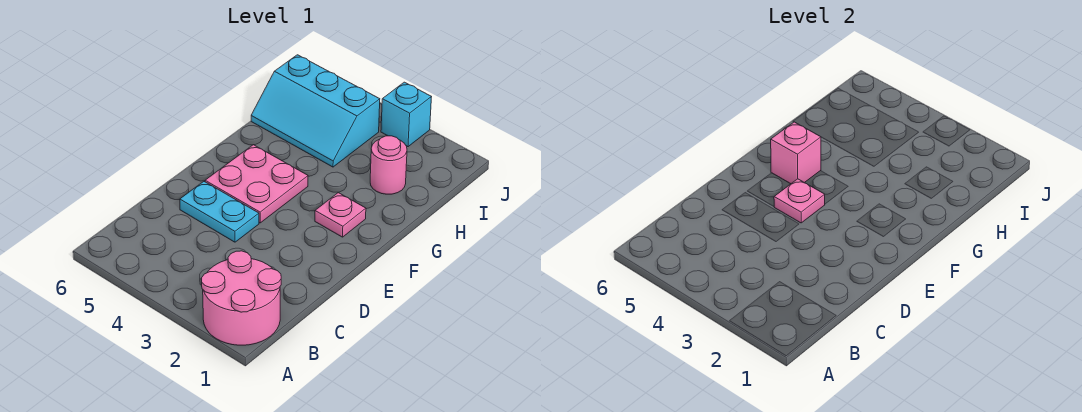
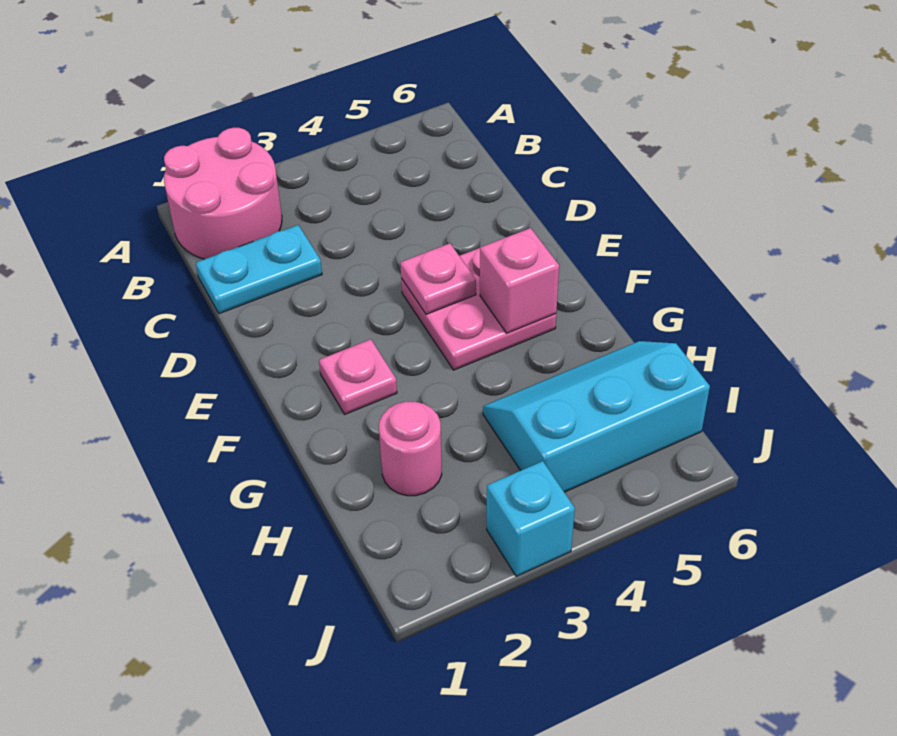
cyan plate D4:D5 level 1 -> cyan plate C1:C2 level 1

